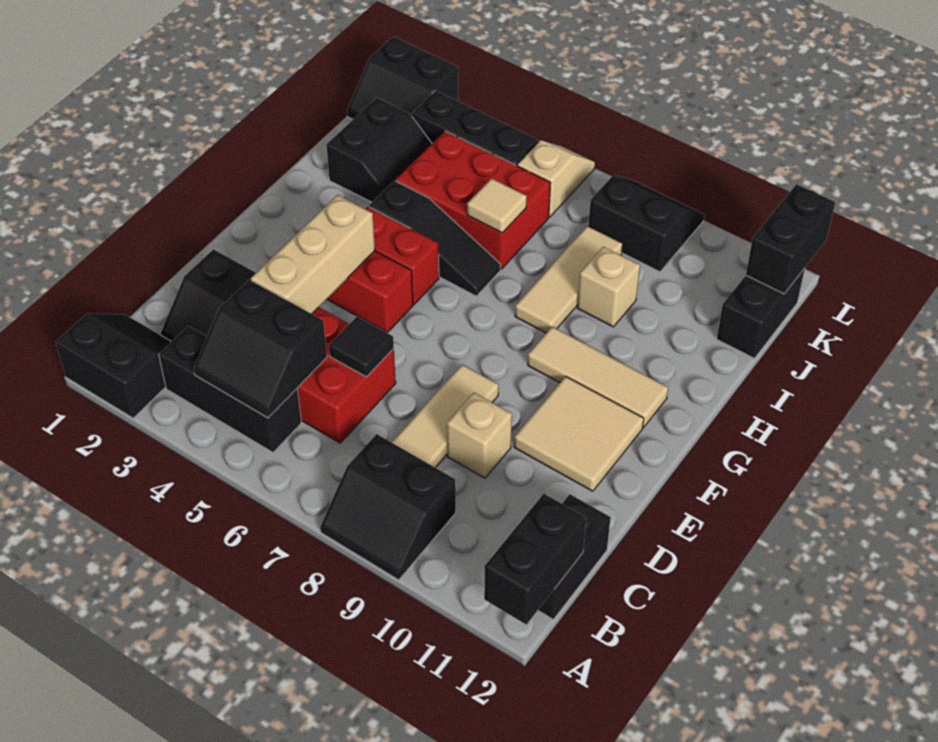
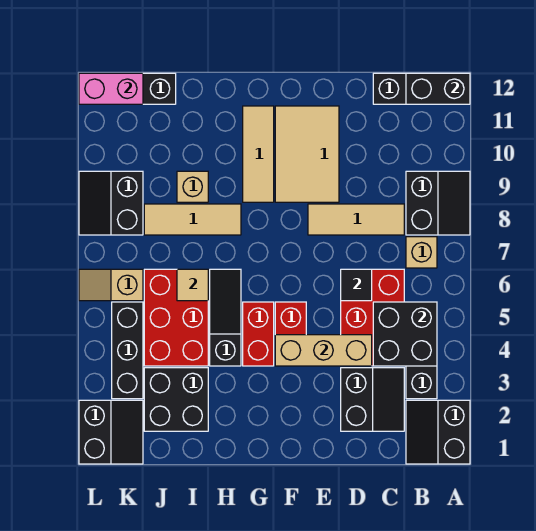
black slope B4:C5 level 2 top C -> black brick B4:C5 level 2
tan brick D9 level 1 -> tan brick B7 level 1
tan tile E10:F11 level 1 -> tan tile E9:F11 level 1
black slope I2:J3 level 1 top 2 -> black brick I2:J3 level 1
black brick K12:L12 level 2 -> pink brick K12:L12 level 2

